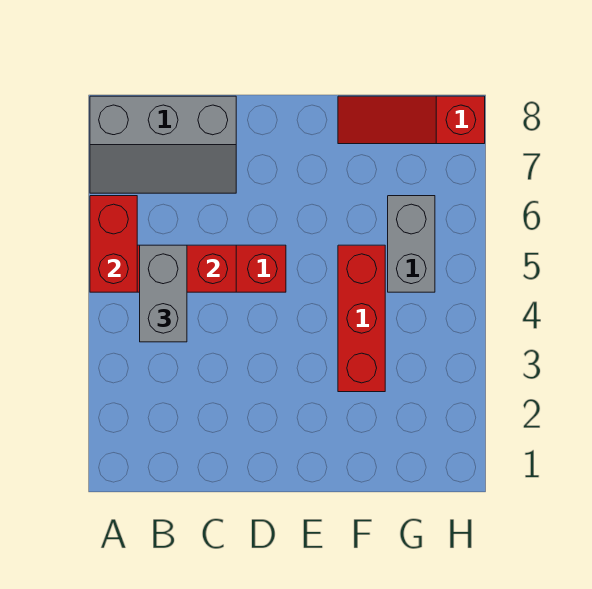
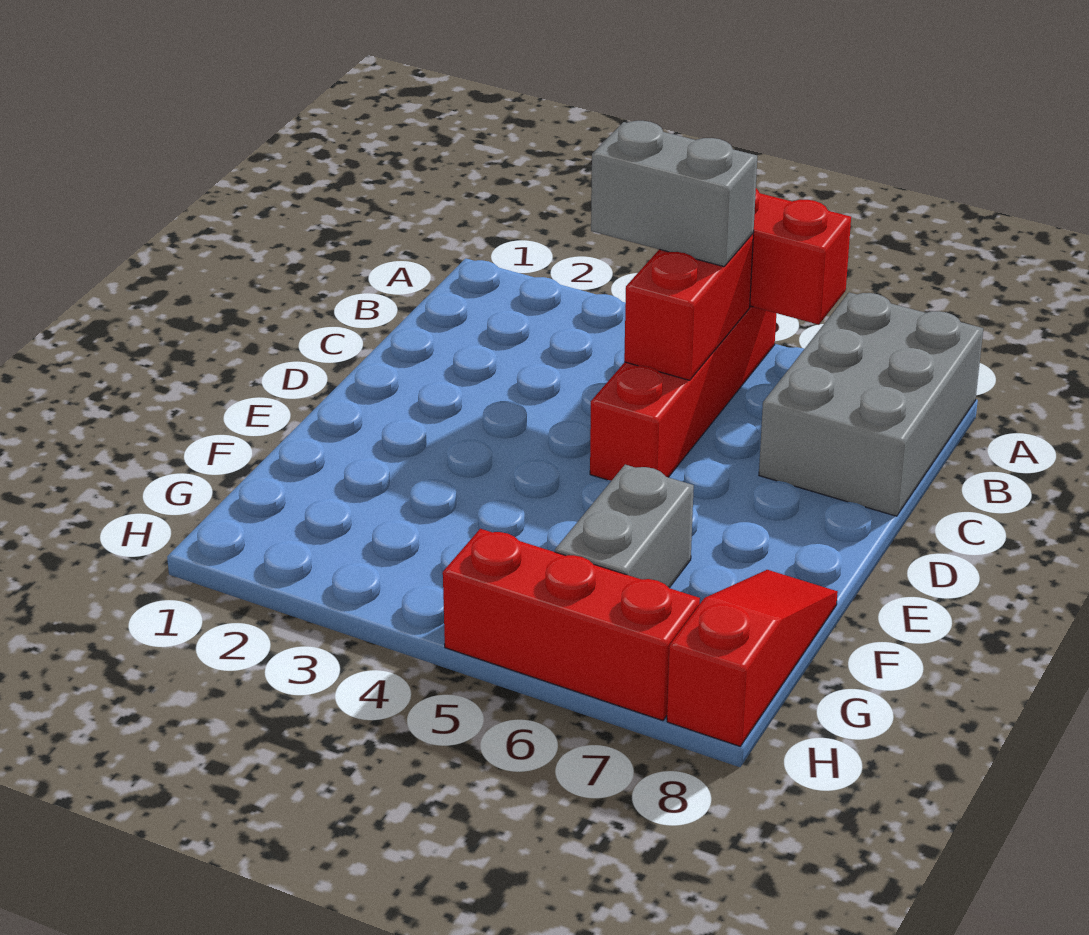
grey slope A7:C8 level 1 top 8 -> grey brick A7:C8 level 1
red brick F3:F5 level 1 -> red brick H5:H7 level 1
grey brick G5:G6 level 1 -> grey brick F6:G6 level 1

